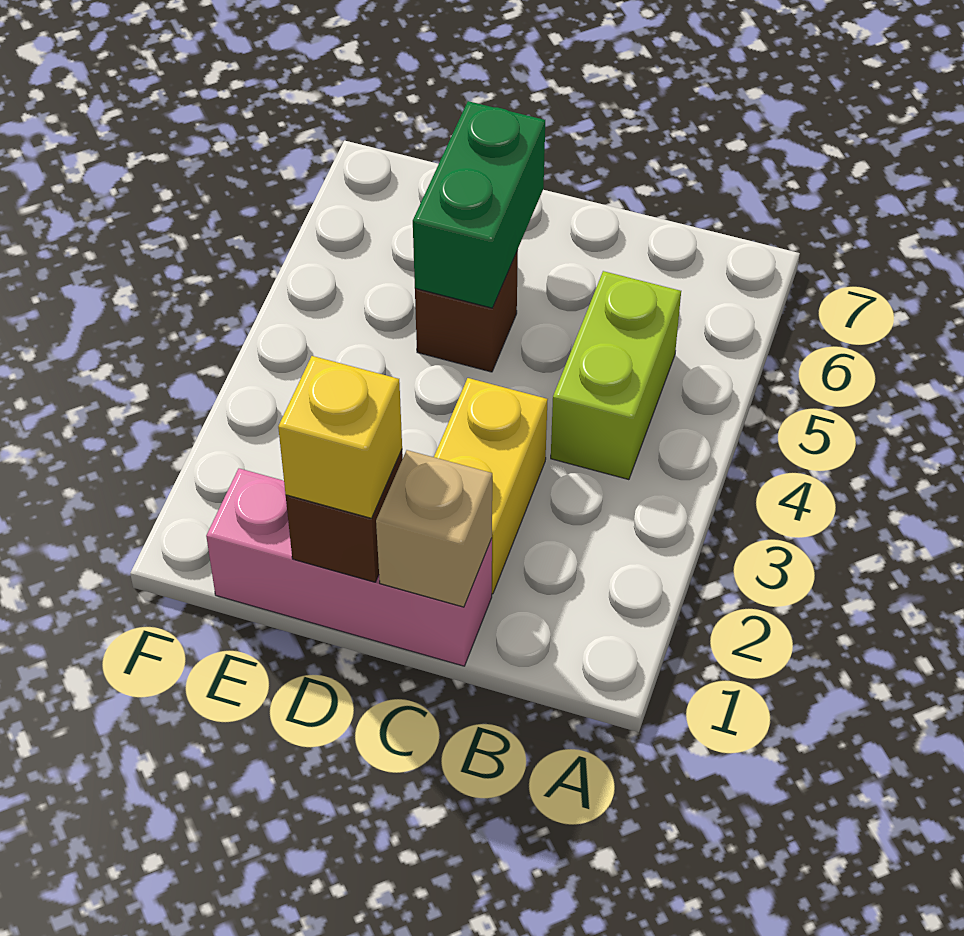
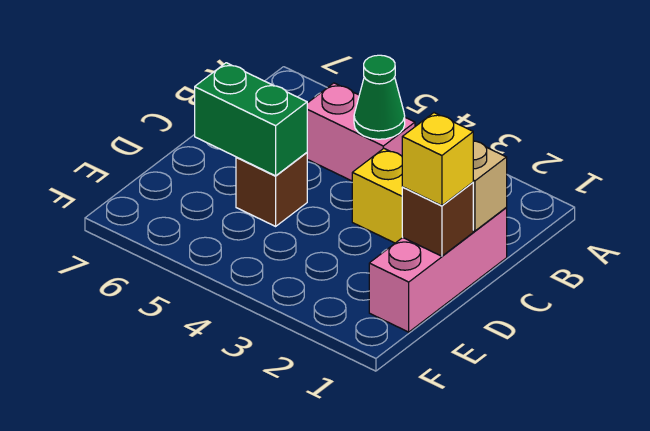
lime brick B4:B5 level 1 -> pink brick B4:B5 level 1
none -> green cone B4 level 2

